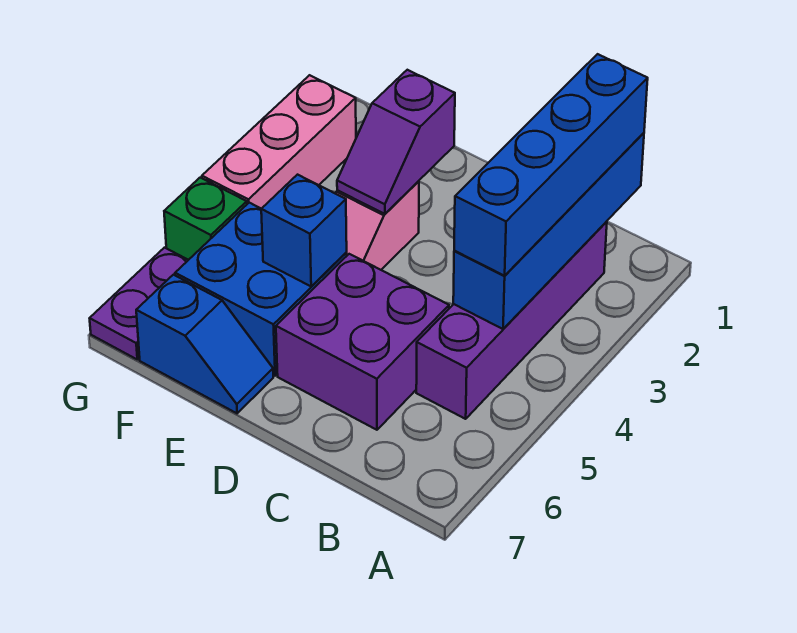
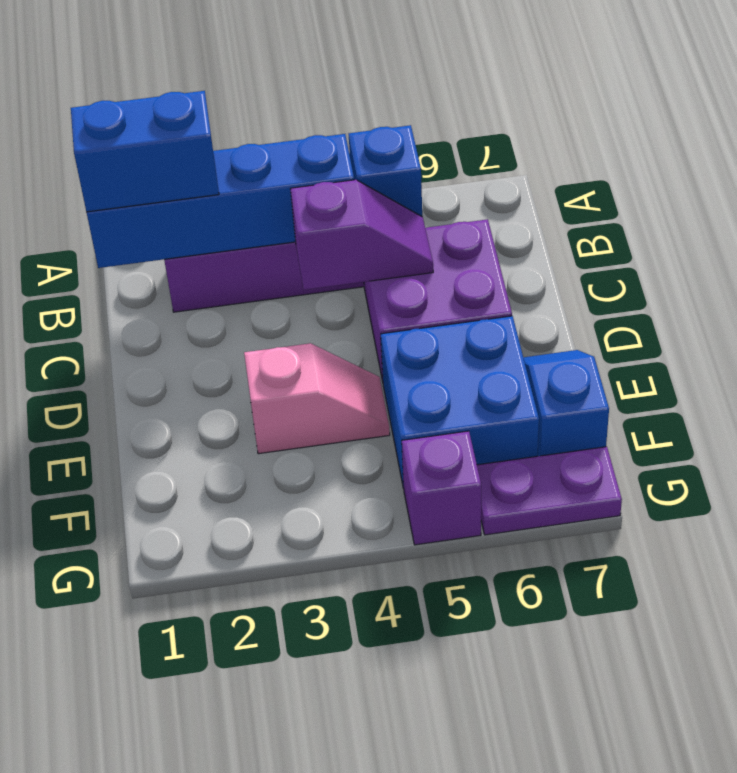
blue brick B1:B4 level 3 -> blue brick B1:B2 level 3
purple slope E2:E3 level 2 top 2 -> purple slope C4:C5 level 2 top 4
blue brick E5 level 2 -> blue brick B5 level 2
pink brick G2:G4 level 1 -> none
green brick G5 level 1 -> purple brick G5 level 1

